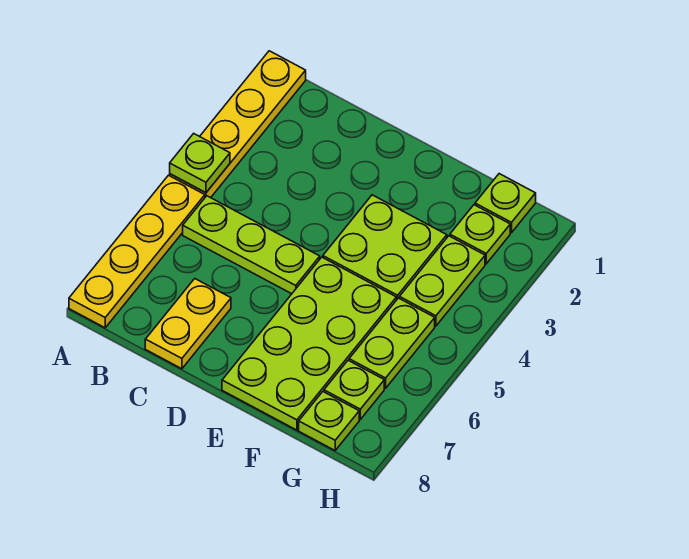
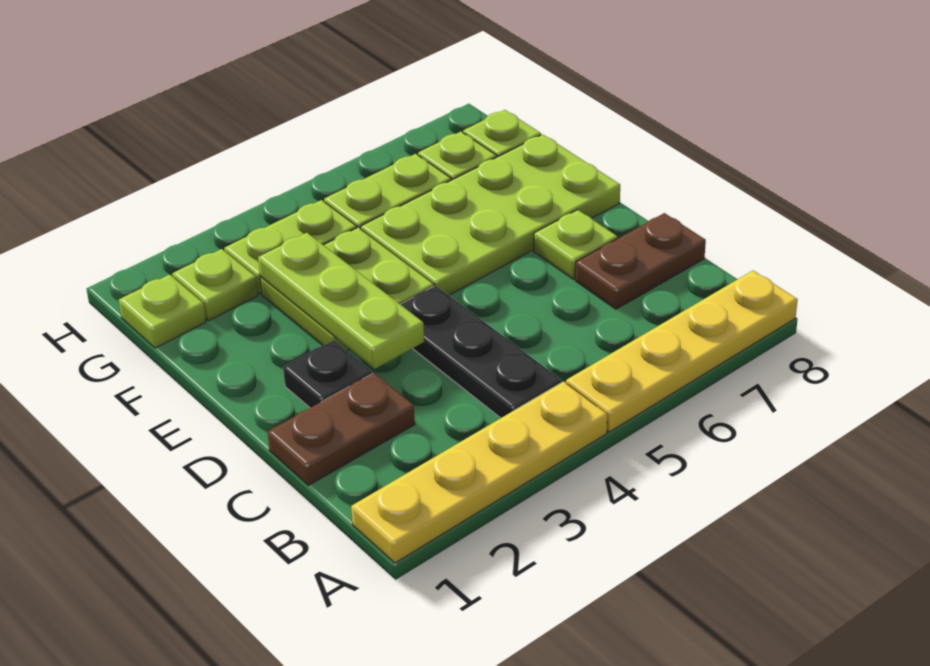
lime plate A4 level 2 -> lime plate D7 level 1
none -> black plate B4:D4 level 1
lime plate B5:D5 level 1 -> lime plate D3:F3 level 2
none -> brown plate C1:C2 level 1
yellow plate C7:C8 level 1 -> brown plate C7:C8 level 1
none -> black plate D2 level 1

